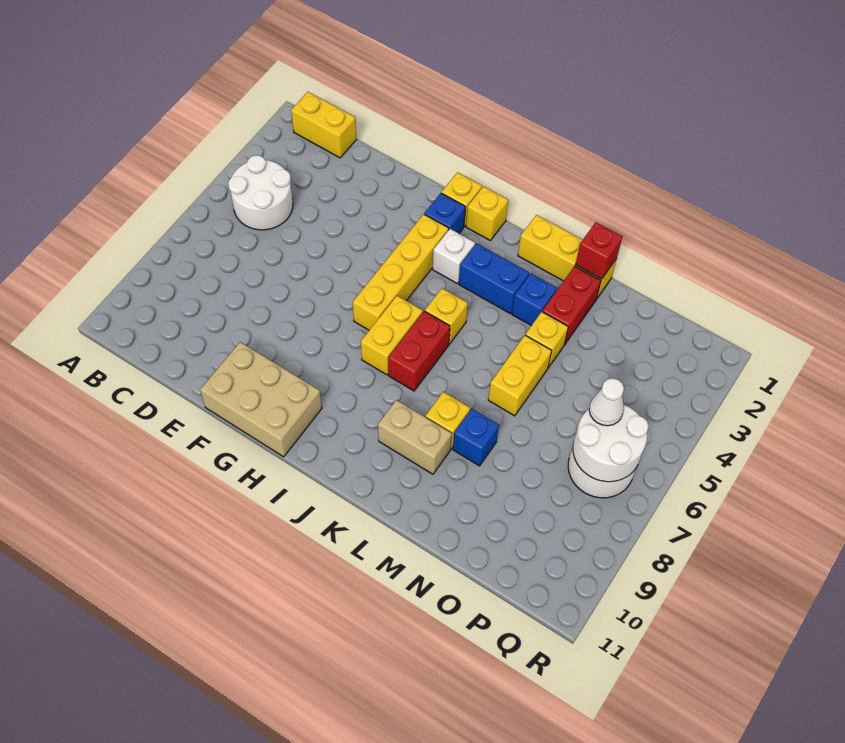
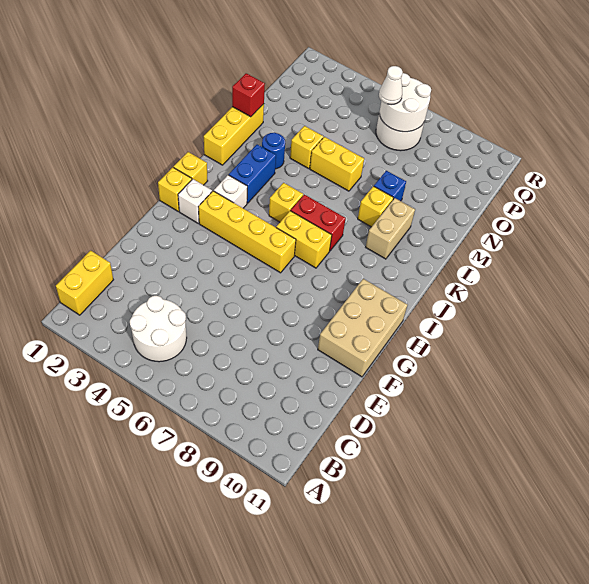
blue brick H2 level 1 -> white brick H2 level 1
blue brick L3 level 1 -> blue round brick L3 level 1
red brick M2:M3 level 1 -> none

